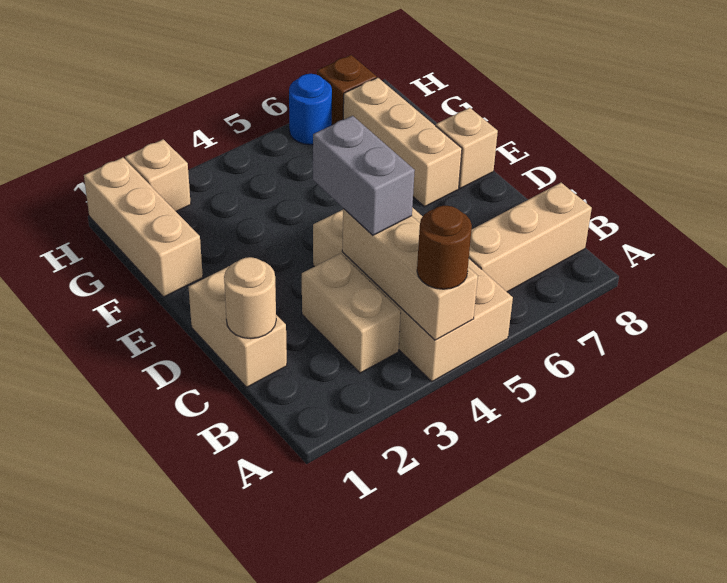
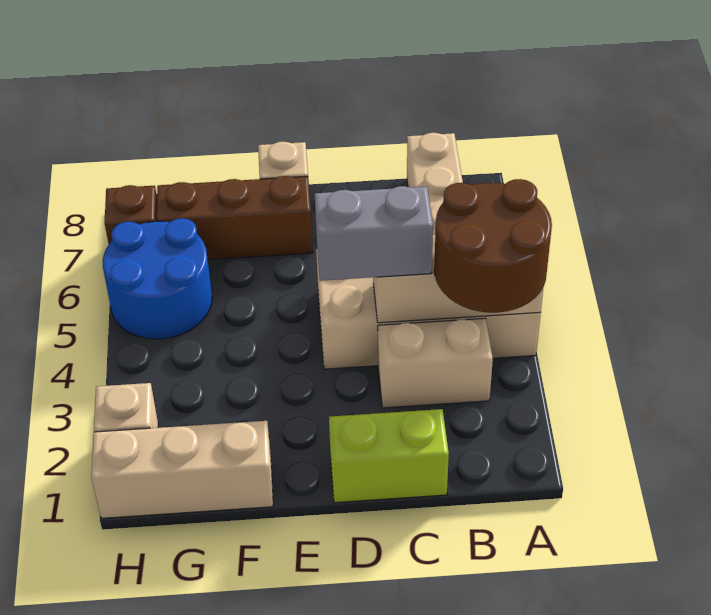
brown round brick A4 level 3 -> brown round brick A3:B4 level 3
tan brick C1:D1 level 1 -> lime brick C1:D1 level 1
tan round brick C1 level 2 -> none
tan brick E7:G7 level 1 -> brown brick E7:G7 level 1
blue round brick H6 level 1 -> blue round brick G5:H6 level 1

